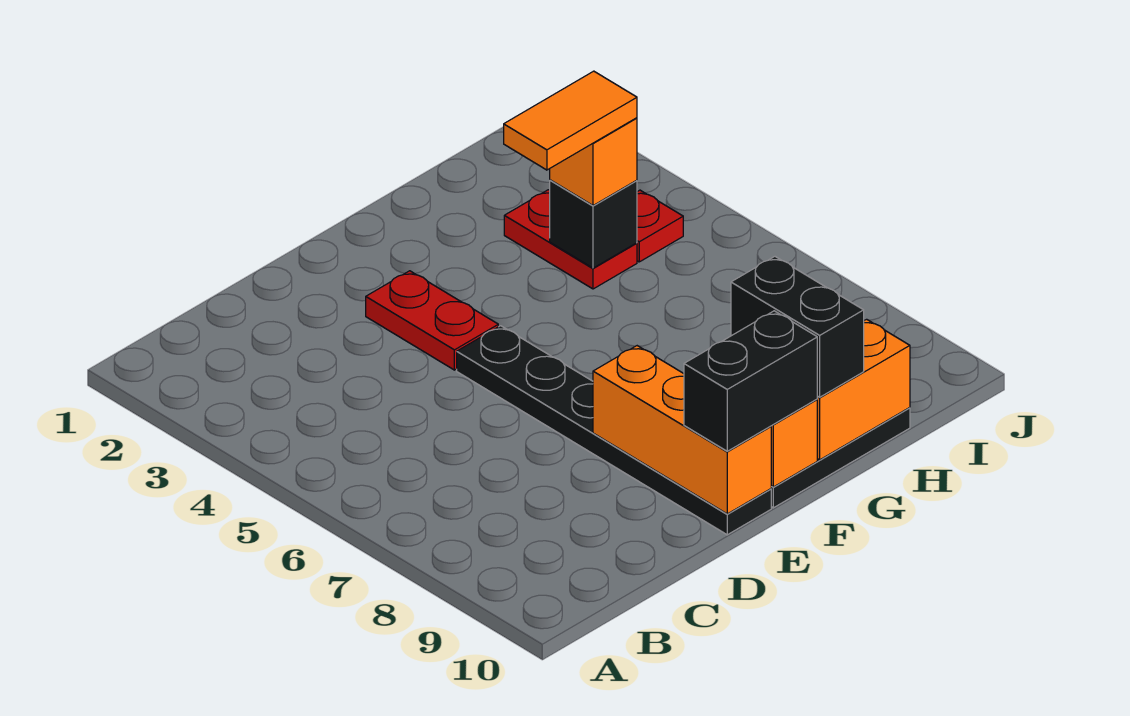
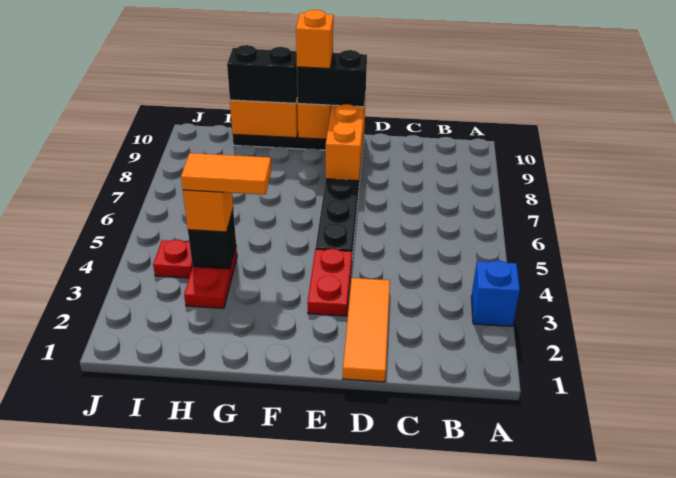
none -> blue brick A3 level 1
none -> orange tile D1:D3 level 1
none -> orange brick F10 level 4
black brick G9:G10 level 3 -> black brick G10:H10 level 3

